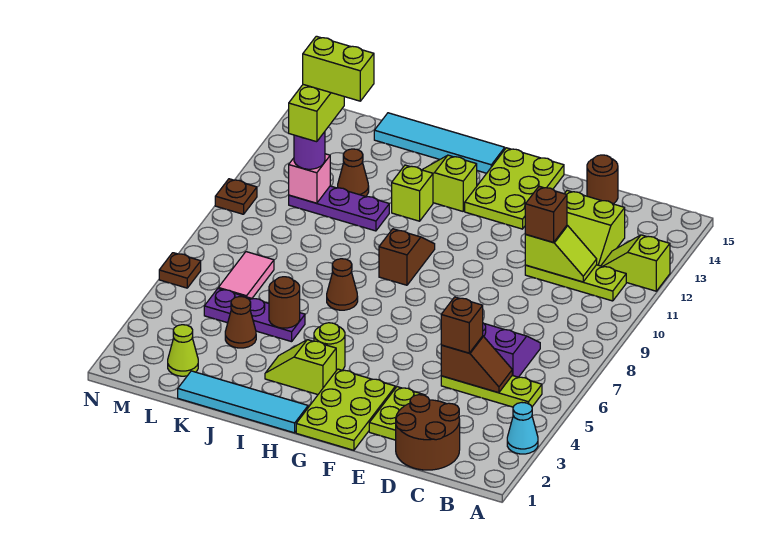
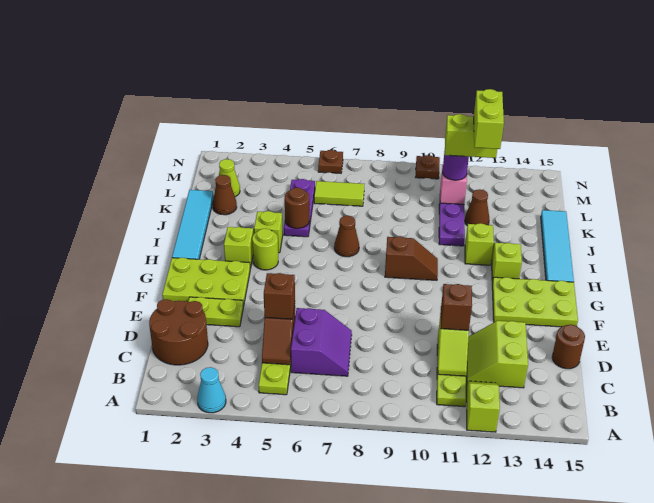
none -> lime brick I4 level 1
brown cone K4 level 1 -> brown cone K2 level 1
pink tile L6:L7 level 1 -> lime tile L6:L7 level 1

